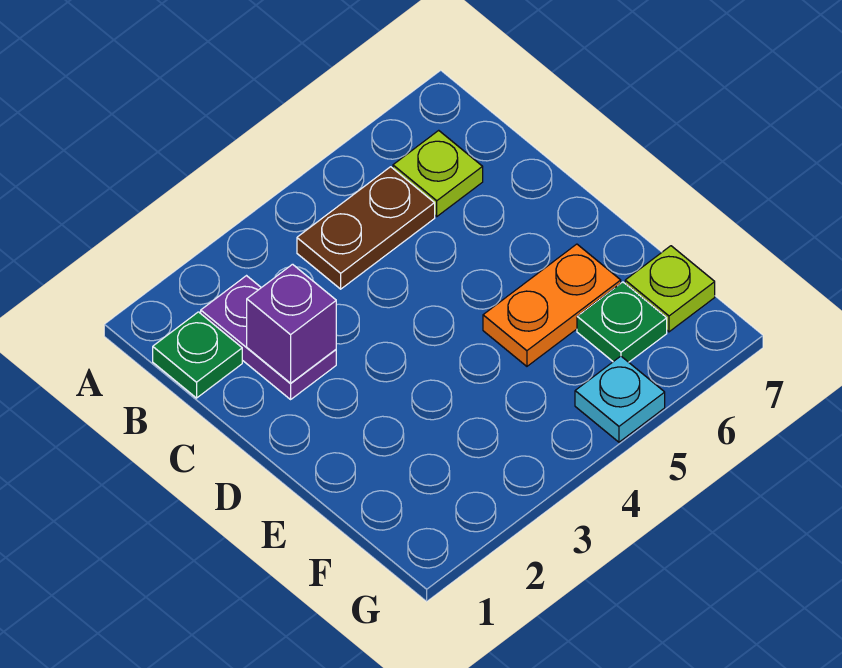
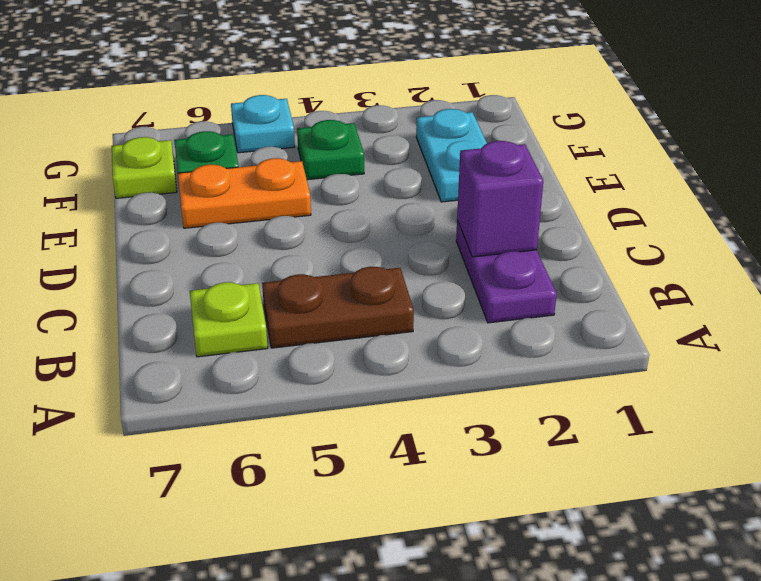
green plate B1 level 1 -> green plate F4 level 1
none -> cyan plate E2:F2 level 1

